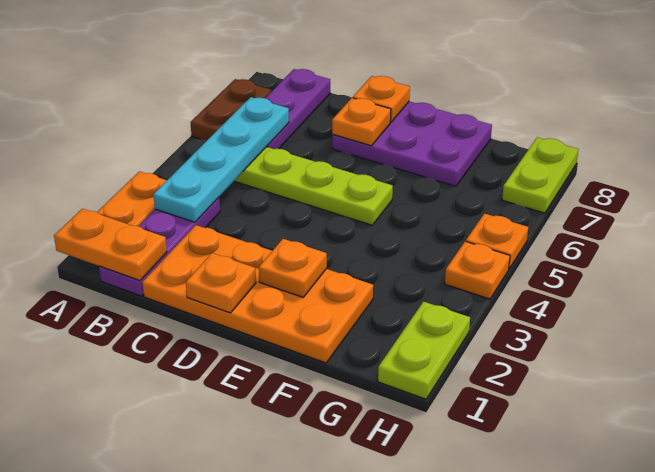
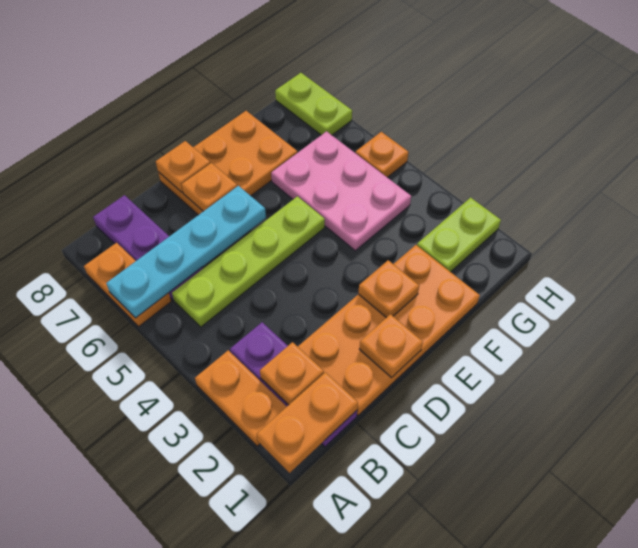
brown plate A6:A7 level 1 -> orange plate A6:A7 level 1
cyan plate B3:B6 level 2 -> cyan plate A6:D6 level 2
purple plate D7:F8 level 1 -> orange plate D7:F8 level 1
none -> pink plate F4:G6 level 1
lime plate H1:H2 level 1 -> lime plate G2:H2 level 1
orange plate H4 level 1 -> orange plate B2 level 2

